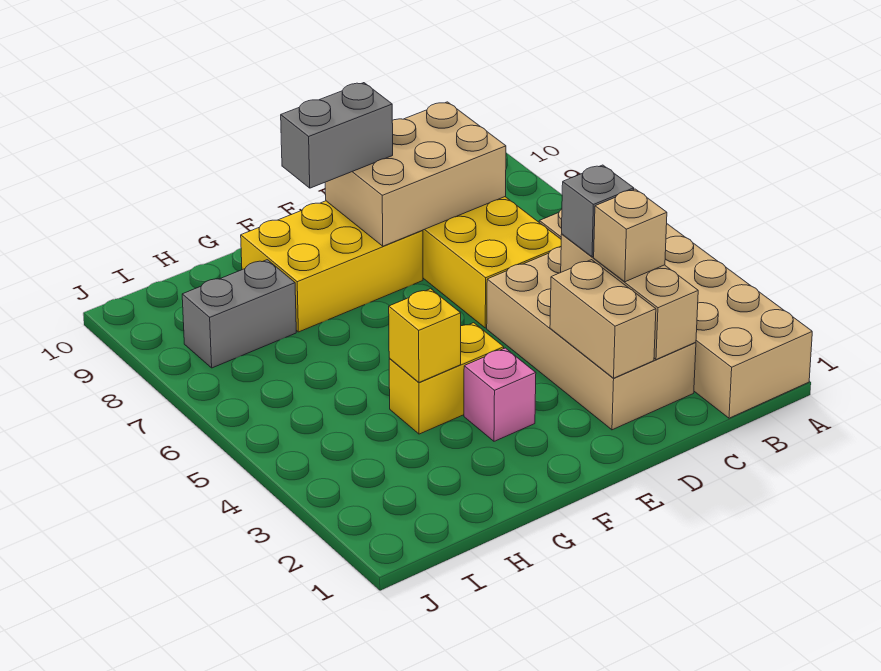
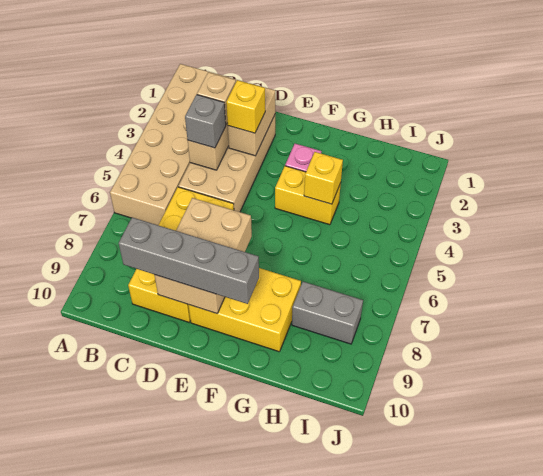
tan brick C8:E9 level 2 -> tan brick D7:E9 level 2
none -> yellow brick D3 level 3
grey brick E9:F9 level 3 -> grey brick C9:F9 level 3

